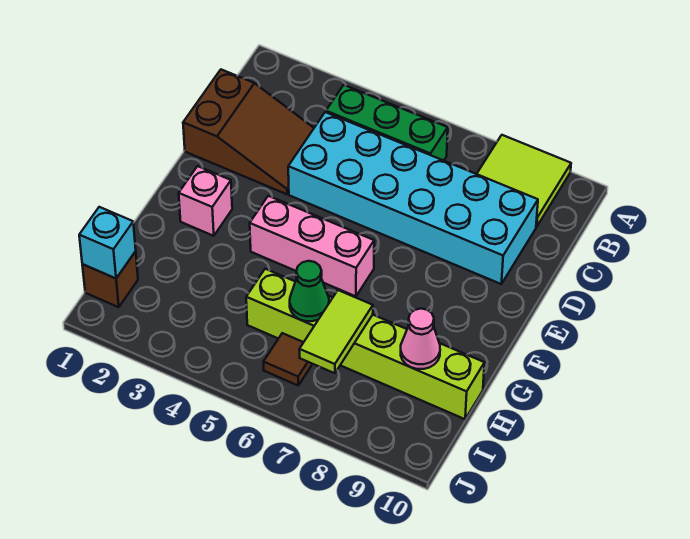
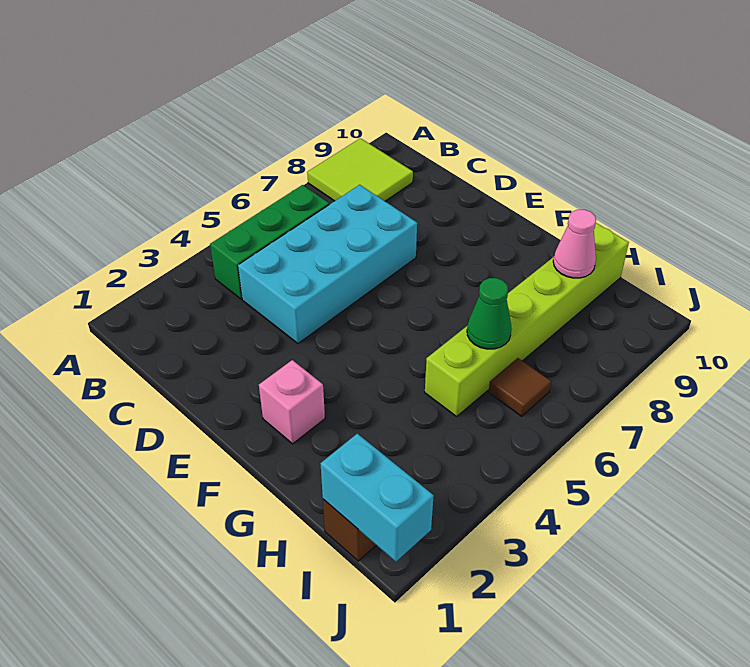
brown slope C1:D3 level 1 top 1 -> none
cyan brick C4:D9 level 1 -> cyan brick C4:D7 level 1
pink brick F4:F6 level 1 -> none
lime tile H7:I7 level 2 -> none
cyan brick I1 level 2 -> cyan brick I1:J1 level 2

